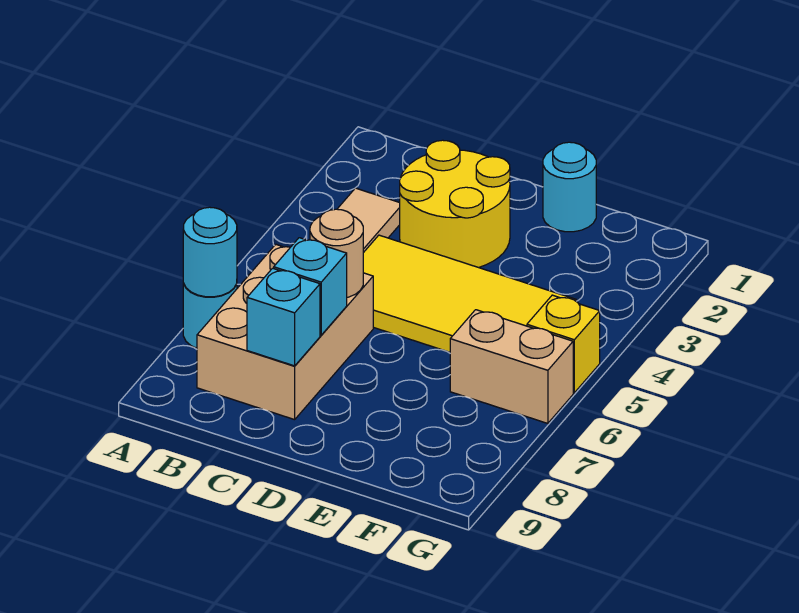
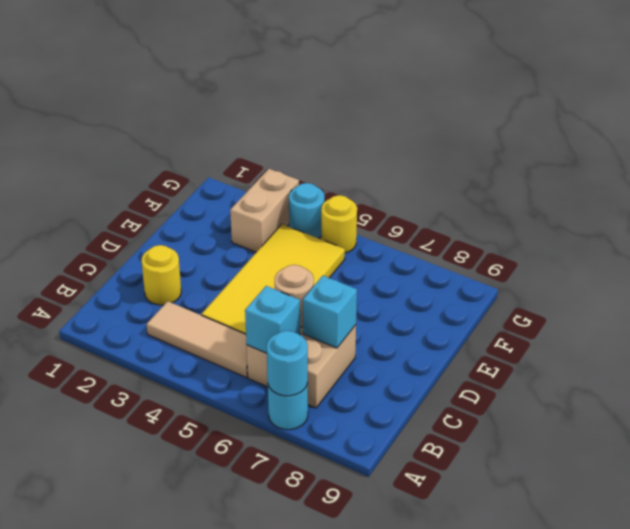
tan brick B6:C8 level 1 -> tan brick B6:C7 level 1
yellow round brick C2:D3 level 1 -> yellow round brick C2 level 1
cyan brick C8 level 2 -> cyan brick B6 level 2
cyan round brick E1 level 1 -> cyan round brick G4 level 1
tan brick F6:G6 level 1 -> tan brick F3:G3 level 1
yellow brick G5 level 1 -> yellow round brick G5 level 1

